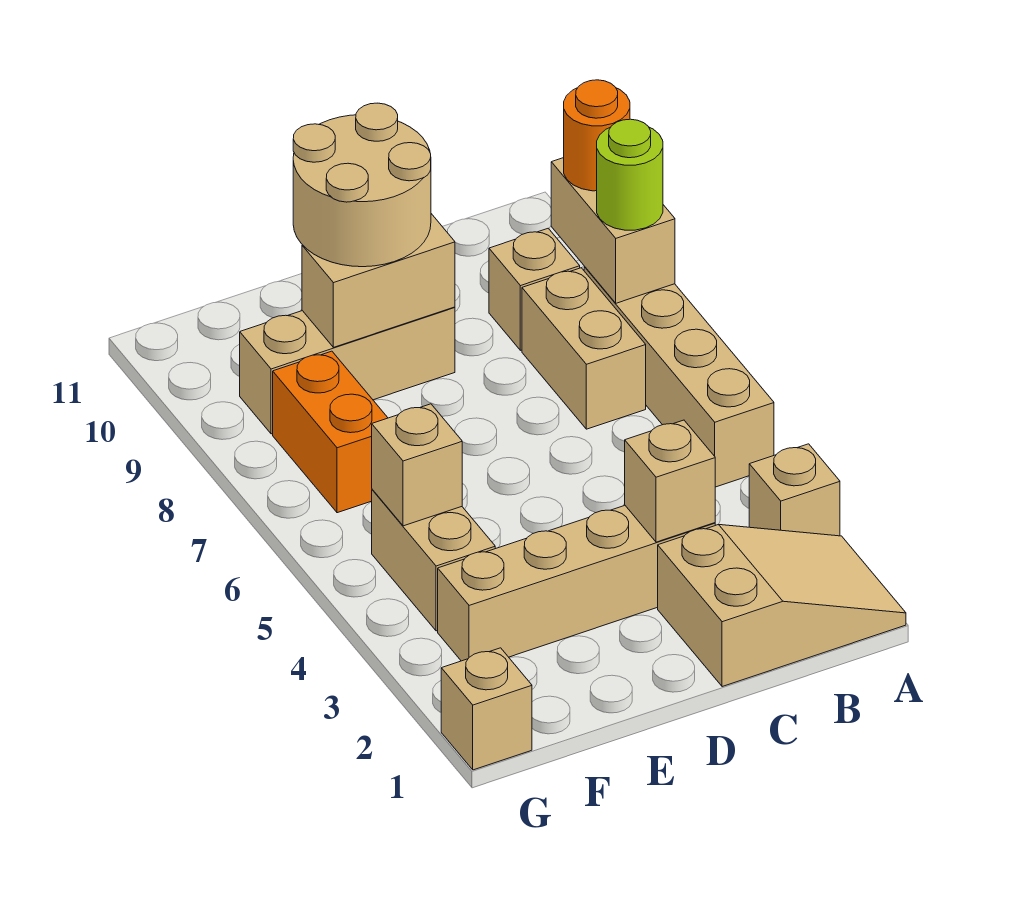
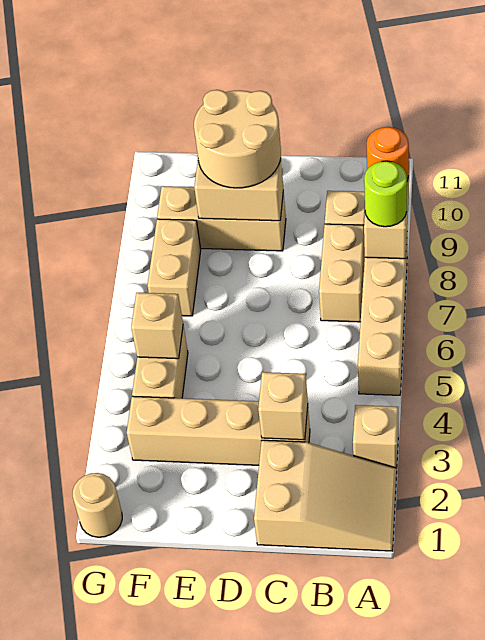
orange brick F7:F8 level 1 -> tan brick F7:F8 level 1
tan brick G1 level 1 -> tan round brick G1 level 1

